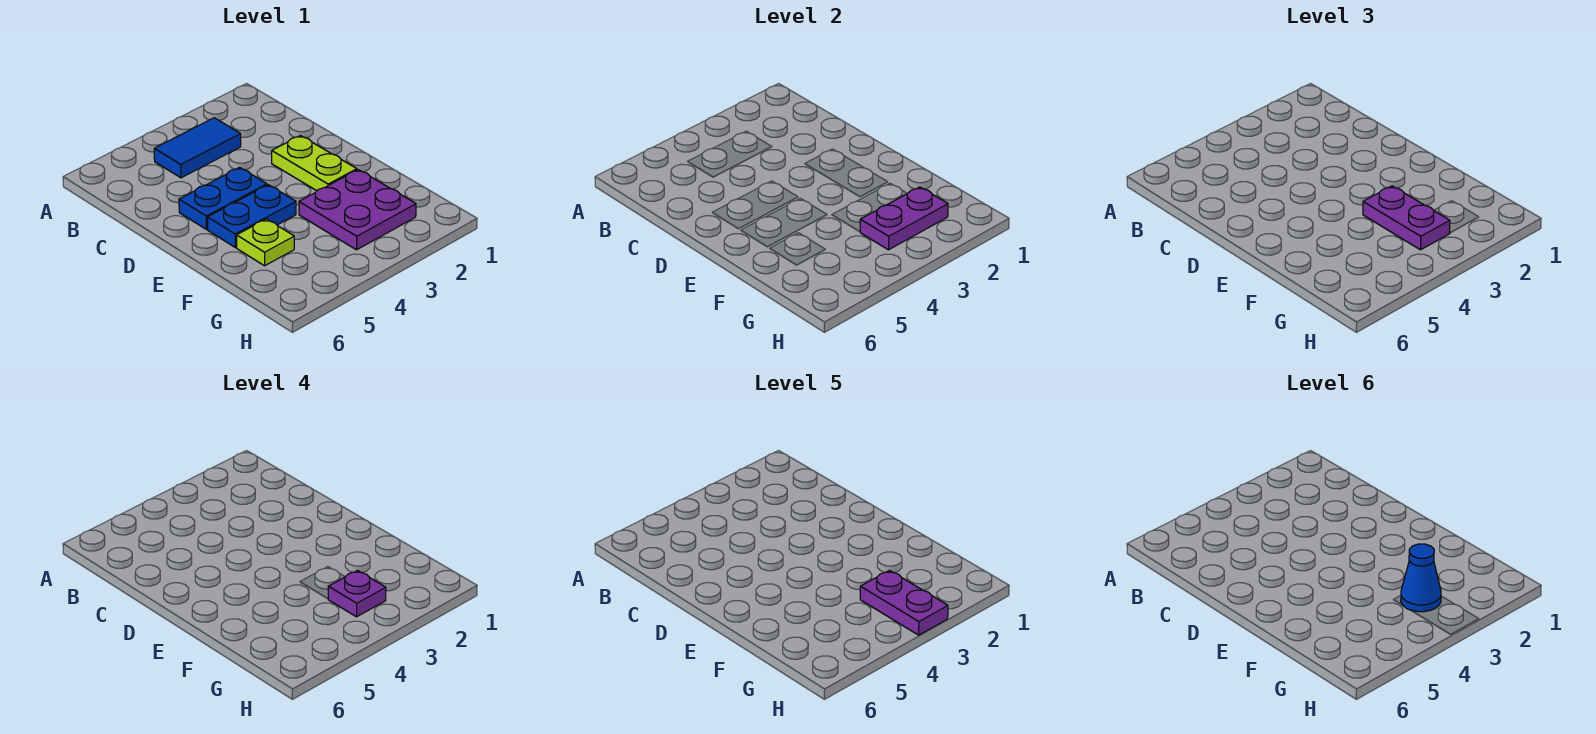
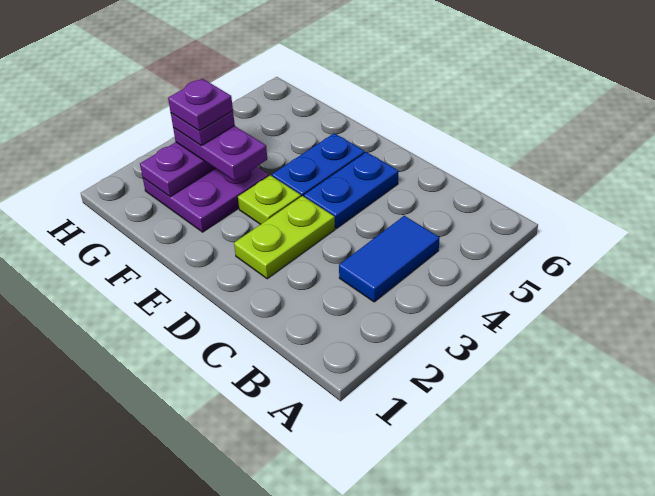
lime plate D2:E2 level 1 -> lime plate D2:D3 level 1
lime plate F5 level 1 -> lime plate E3 level 1
purple plate G3:H3 level 5 -> purple plate G3 level 5
blue cone G3 level 6 -> none

